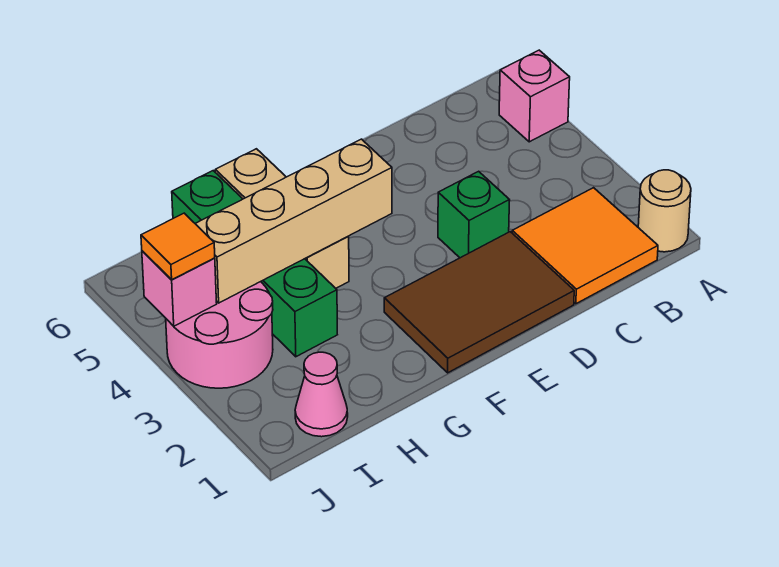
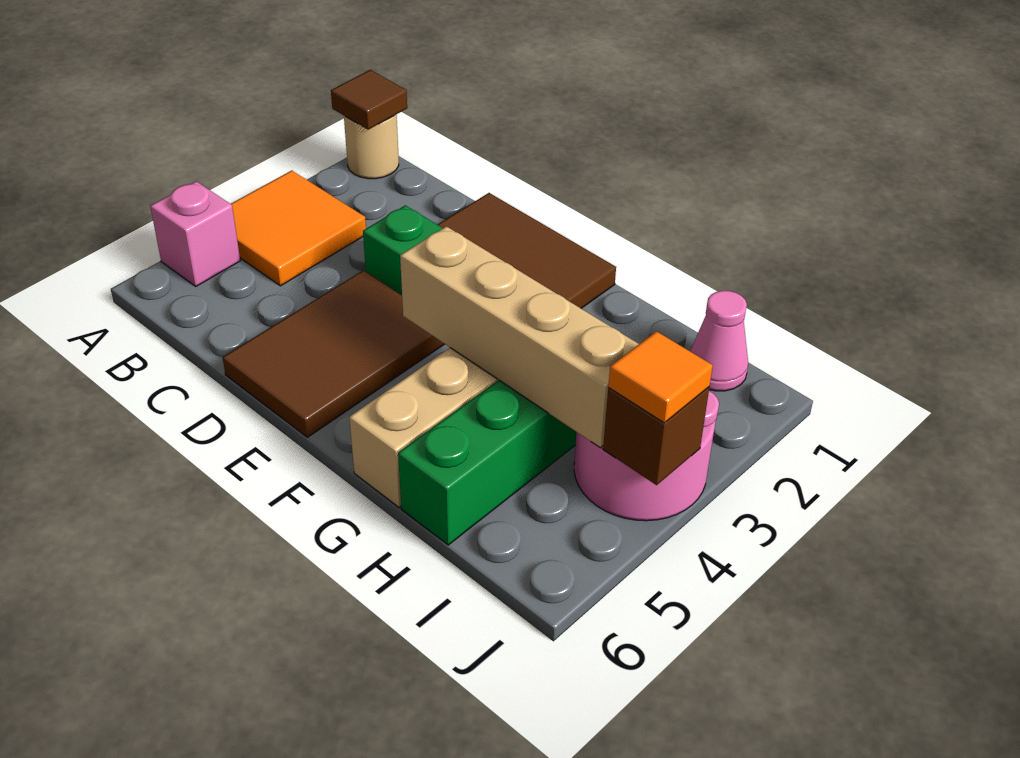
none -> brown tile A1 level 2
orange tile B1:C2 level 1 -> orange tile A3:B4 level 1
none -> brown tile D4:E6 level 1
pink brick J4 level 2 -> brown brick J4 level 2

